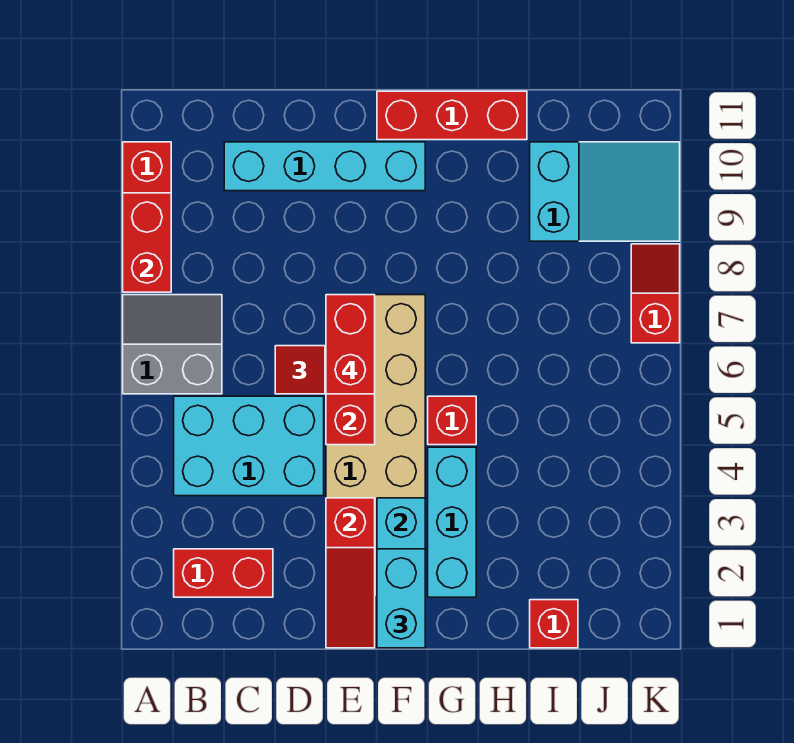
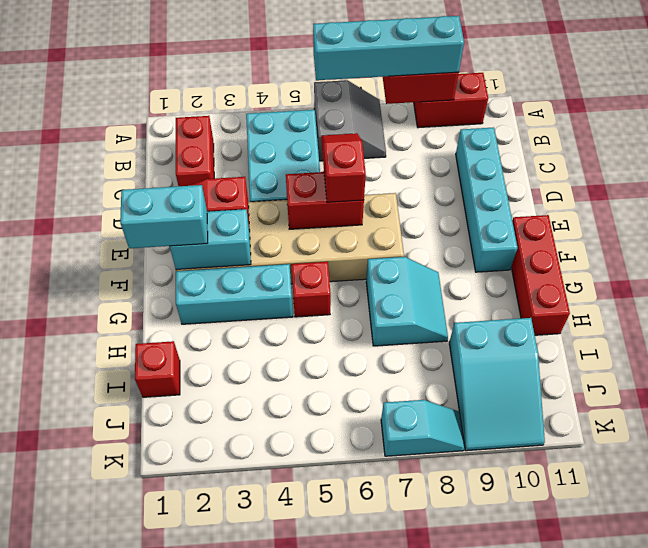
none -> cyan brick A6:A9 level 3
red brick E6:E7 level 4 -> none
none -> cyan slope G7:H8 level 1 top 7
red slope K7:K8 level 1 top 7 -> cyan slope K7:K8 level 1 top 7

